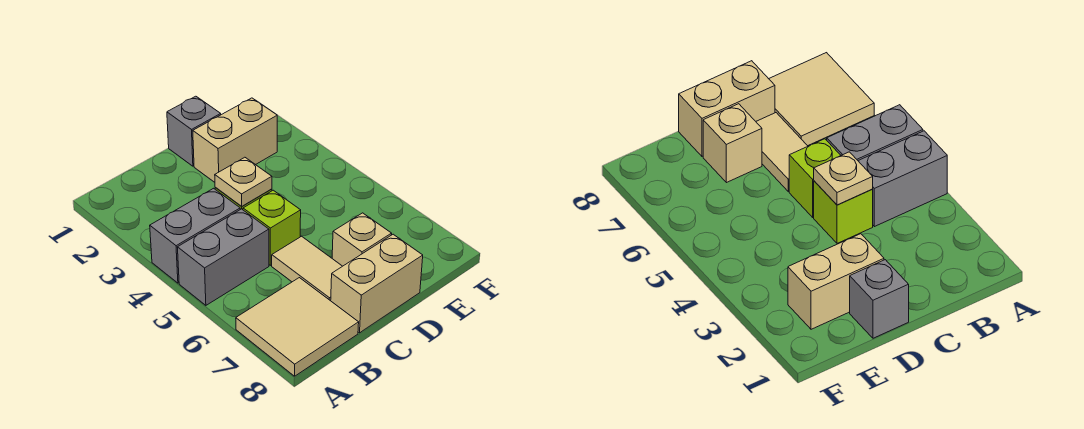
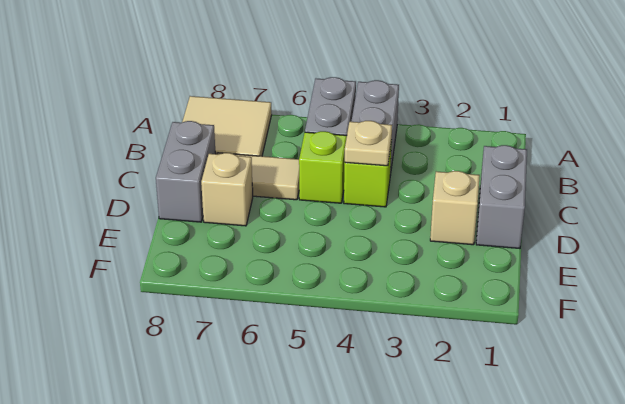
tan brick C8:D8 level 1 -> grey brick C8:D8 level 1
grey brick D1 level 1 -> grey brick C1:D1 level 1
tan brick D2:E2 level 1 -> tan brick D2 level 1

